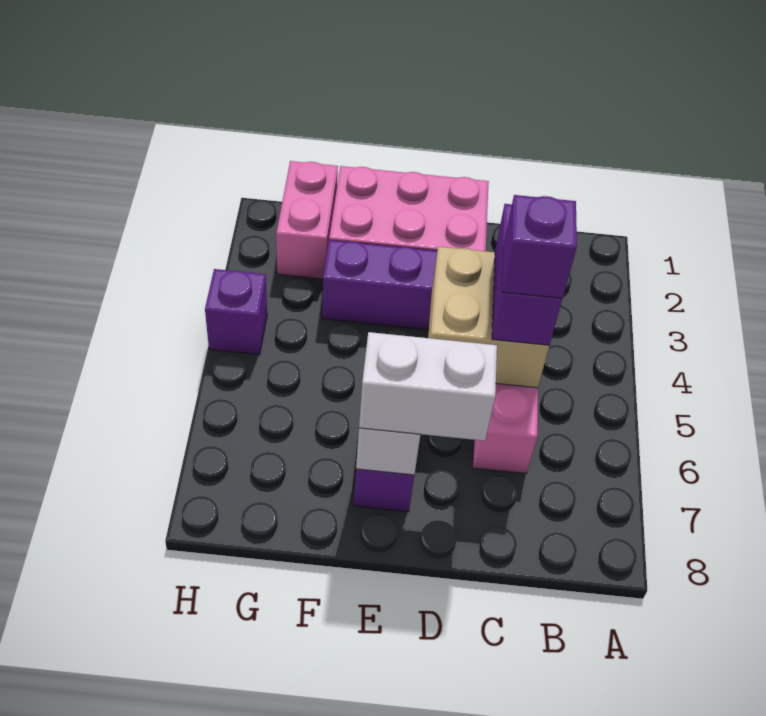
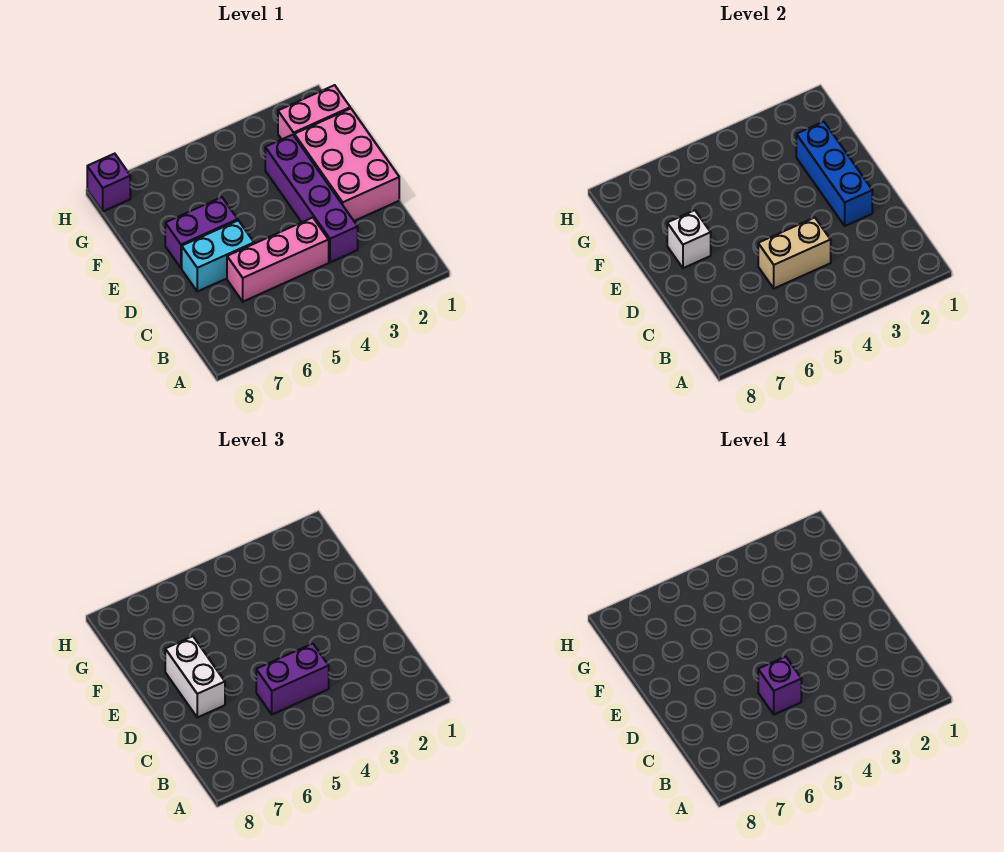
tan brick C4:D5 level 2 -> tan brick C4:C5 level 2
none -> blue brick D2:F2 level 2
none -> cyan brick D6:D7 level 1
purple brick H4 level 1 -> purple brick H8 level 1

